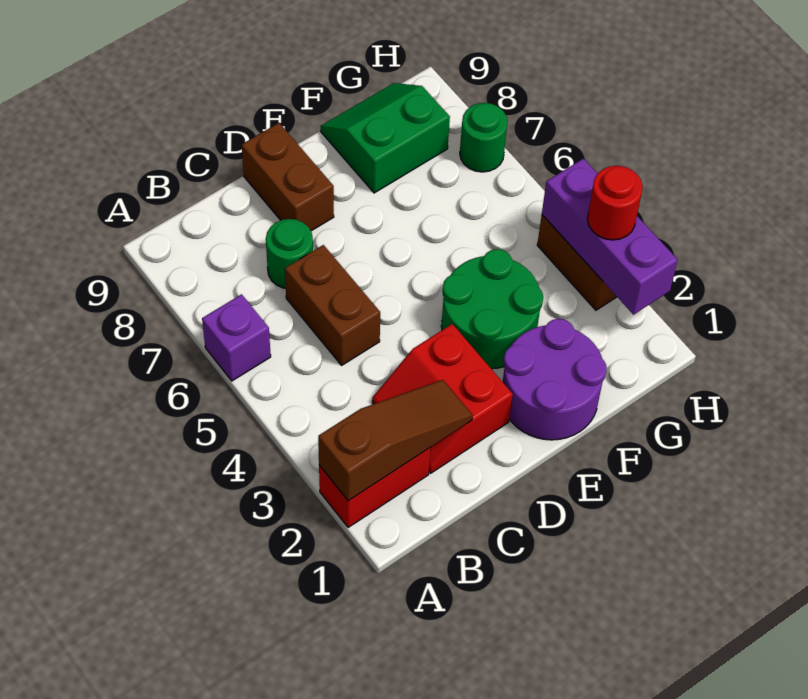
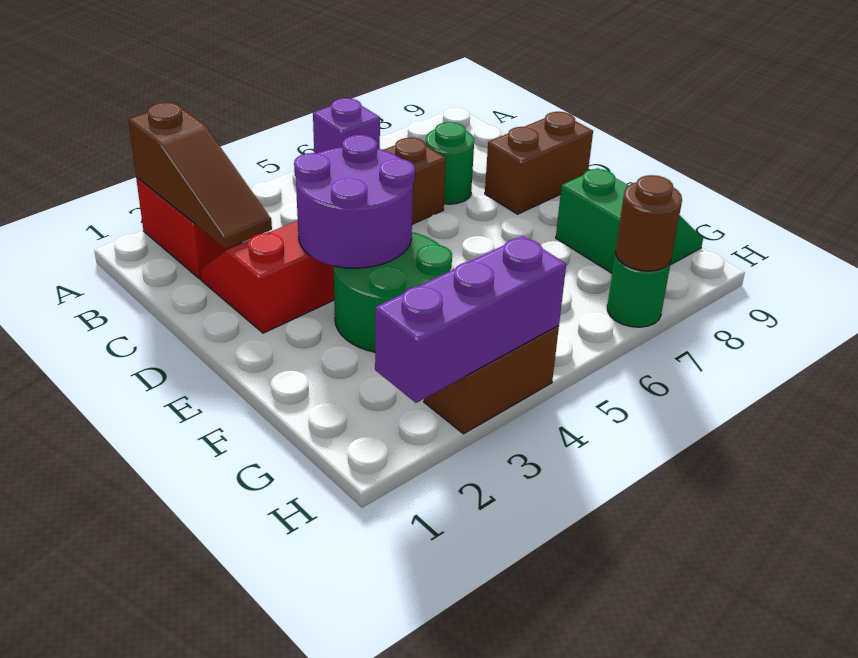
purple round brick E1:F2 level 1 -> purple round brick D3:E4 level 2
red round brick H3 level 3 -> none
none -> brown round brick H7 level 2

